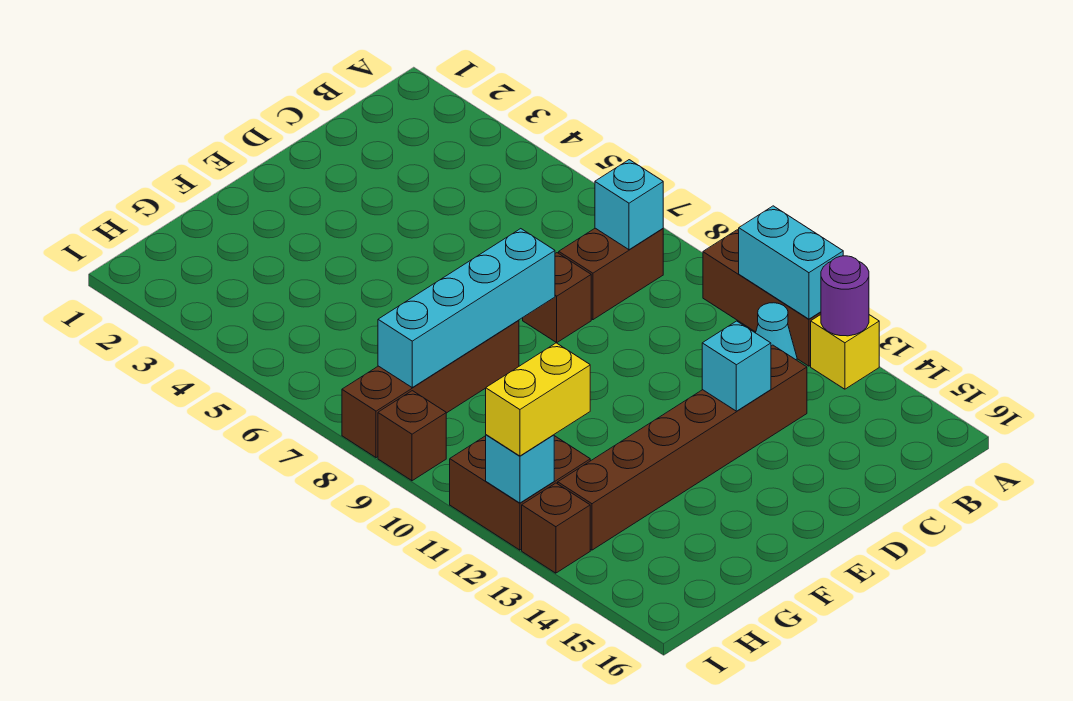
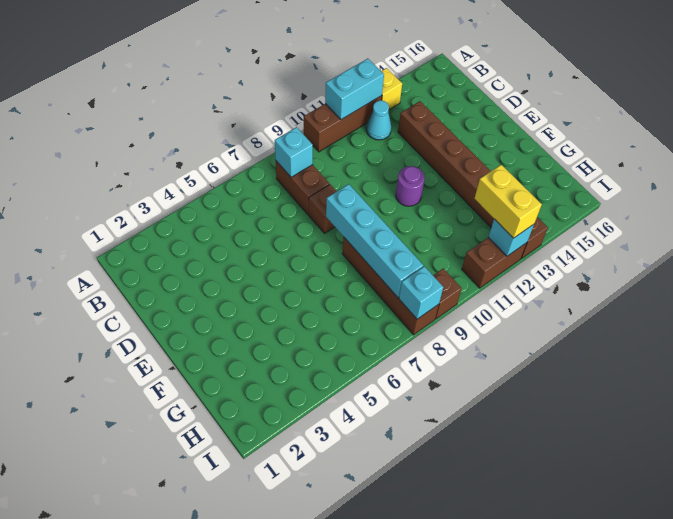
purple round brick A13 level 2 -> purple round brick E11 level 1
cyan brick D13 level 2 -> cyan brick I8 level 2
brown brick H11:I12 level 1 -> brown brick I11:I12 level 1

